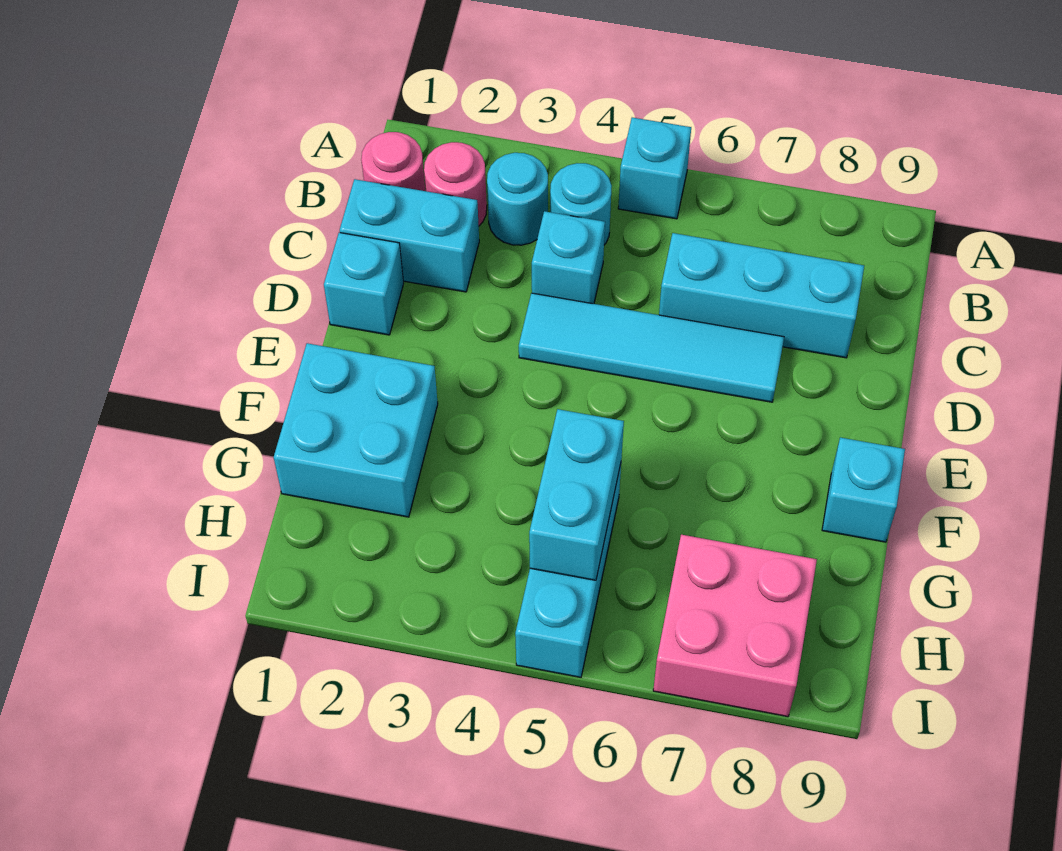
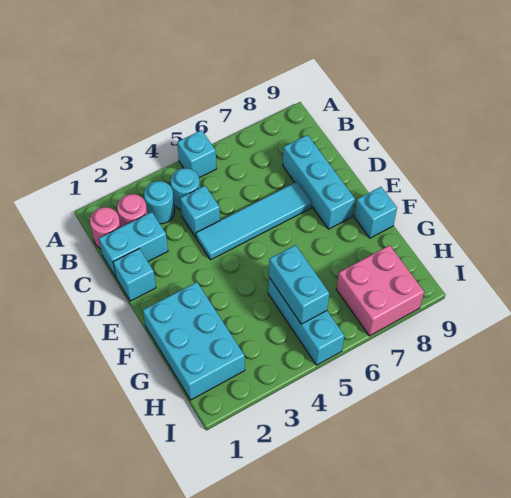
cyan brick C6:C8 level 1 -> cyan brick C8:E8 level 1
cyan brick F1:G2 level 1 -> cyan brick F1:H2 level 1

